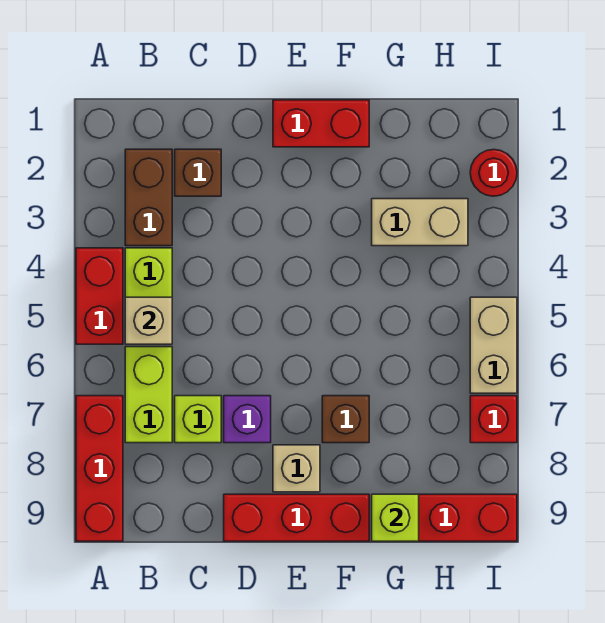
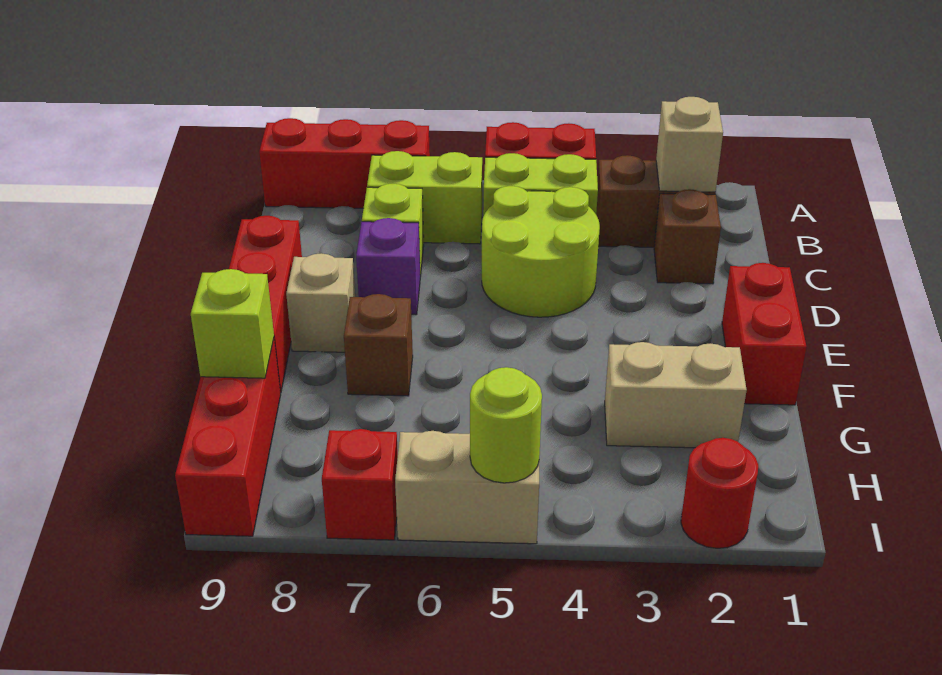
tan brick B5 level 2 -> tan brick B2 level 2
none -> lime round brick C4:D5 level 1
tan brick G3:H3 level 1 -> tan brick G2:G3 level 1
none -> lime round brick I5 level 2

